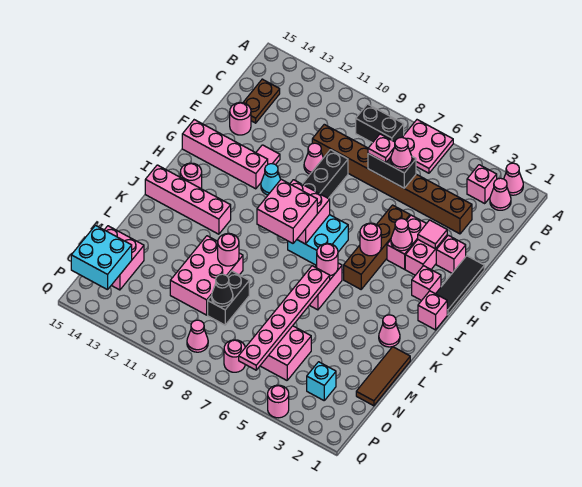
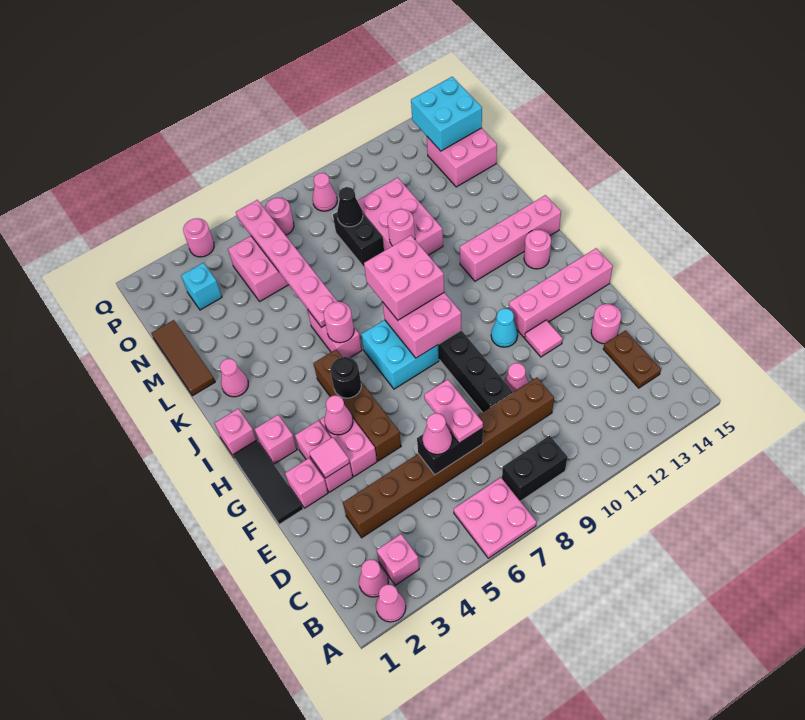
pink plate D7 level 3 -> pink plate D7:E7 level 3
pink round brick H5 level 2 -> black round brick H5 level 2

